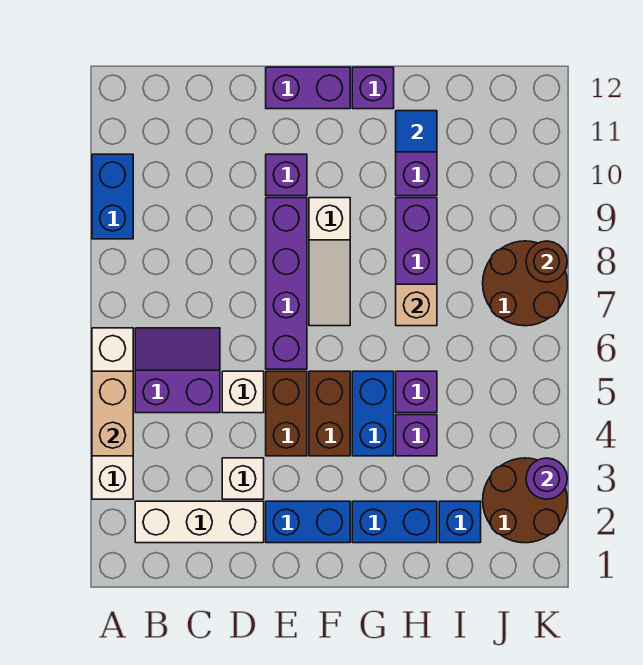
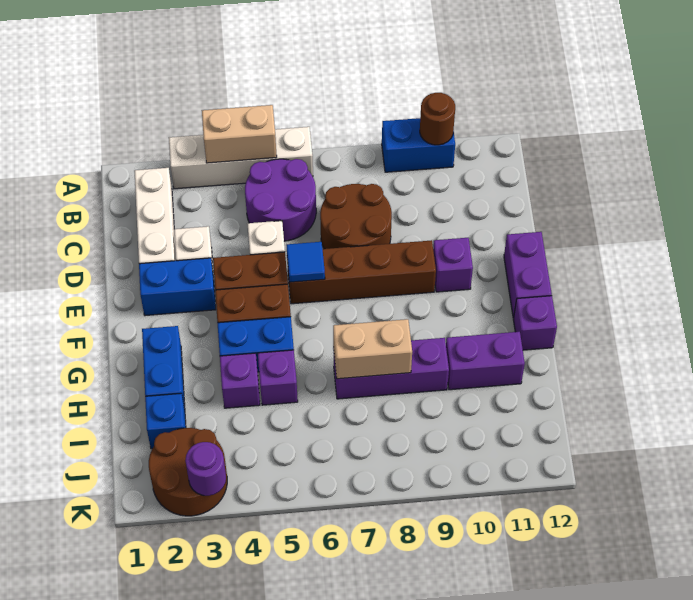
purple slope B5:C6 level 1 top 5 -> purple round brick B5:C6 level 1
blue brick E2:F2 level 1 -> blue brick E2:E3 level 1
purple brick E6:E9 level 1 -> brown brick E6:E9 level 1
white slope F7:F9 level 1 top 9 -> none
tan brick H7 level 2 -> tan brick H7:H8 level 2
blue tile H11 level 2 -> blue tile E6 level 2
brown round brick J7:K8 level 1 -> brown round brick C7:D8 level 1
brown round brick K8 level 2 -> brown round brick A10 level 2

